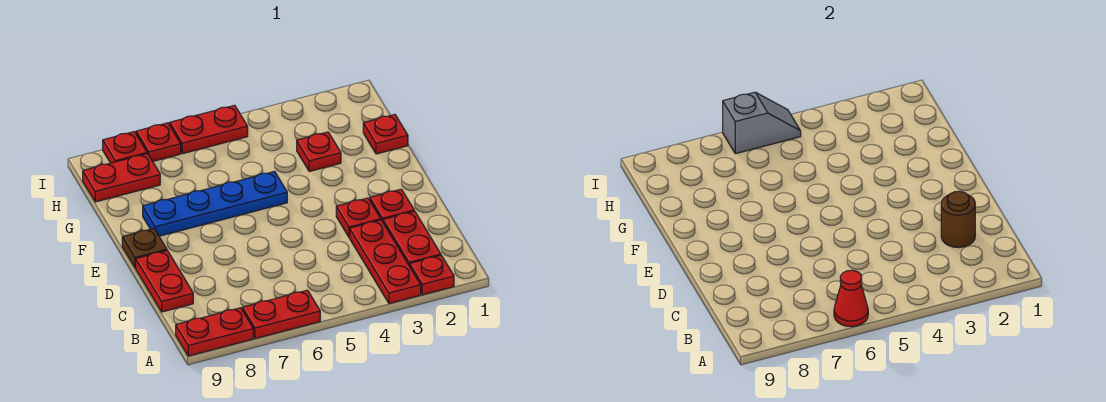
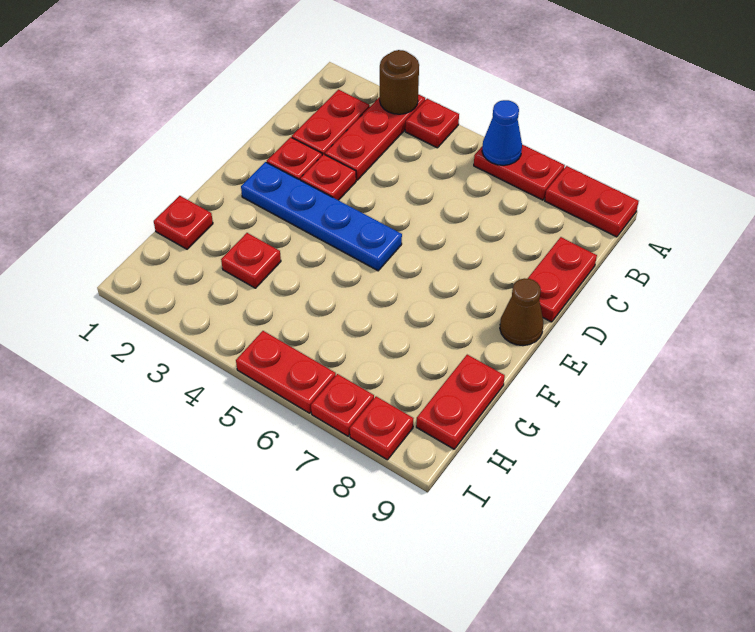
red plate A2 level 1 -> red plate A4 level 1
red cone A6 level 2 -> blue cone A6 level 2
brown round brick C2 level 2 -> brown round brick A3 level 2
brown plate E9 level 1 -> brown cone E9 level 1
blue plate F5:F8 level 1 -> blue plate E2:E5 level 1
red plate H8:H9 level 1 -> red plate G9:H9 level 1
grey slope I5:I6 level 2 top 6 -> none

